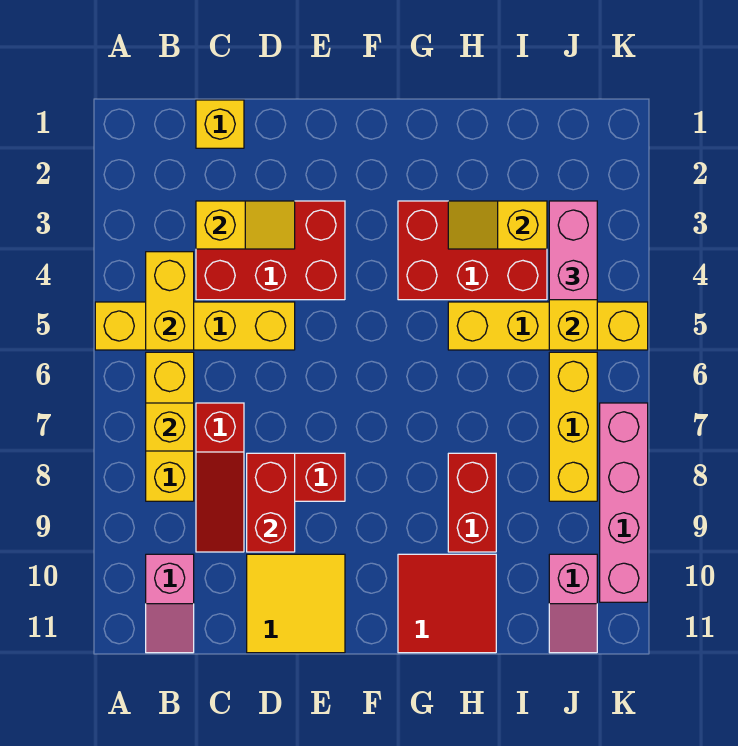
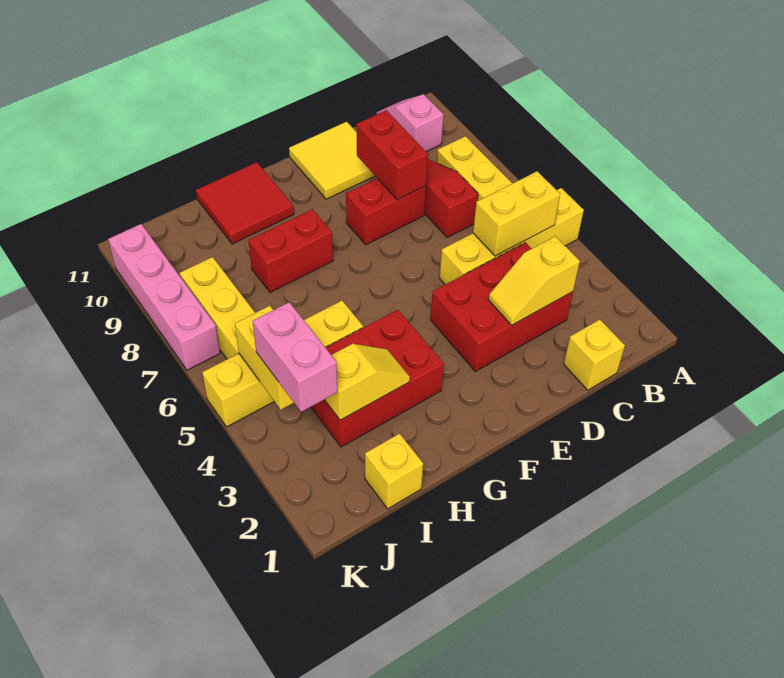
yellow brick B4:B5 level 2 -> yellow brick B5:C5 level 2
yellow brick B7 level 2 -> yellow brick I1 level 1
red brick H8:H9 level 1 -> red brick G8:H8 level 1
pink slope J10:J11 level 1 top 10 -> none

